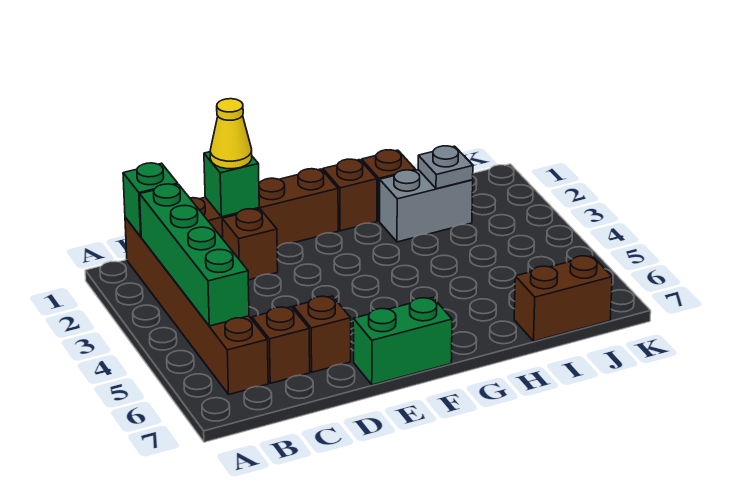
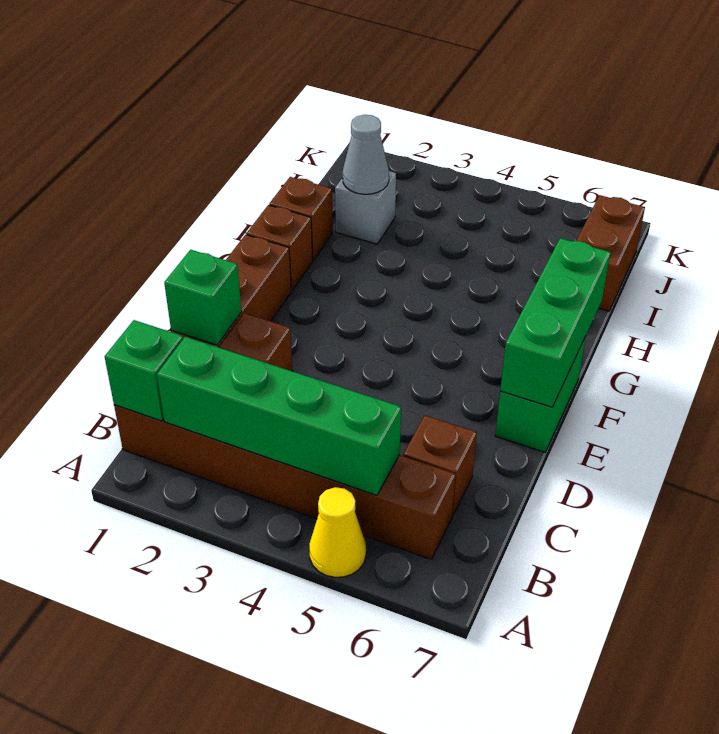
yellow cone D1 level 3 -> yellow cone A5 level 1
brown brick D6 level 1 -> none
none -> green brick E7:G7 level 2
grey brick H2:I2 level 1 -> grey brick I2 level 1
grey plate I2 level 2 -> grey cone I2 level 2

